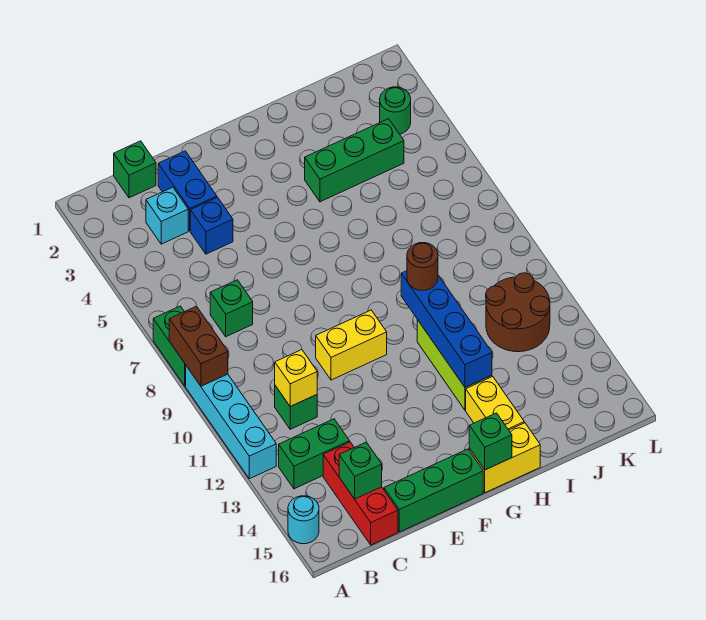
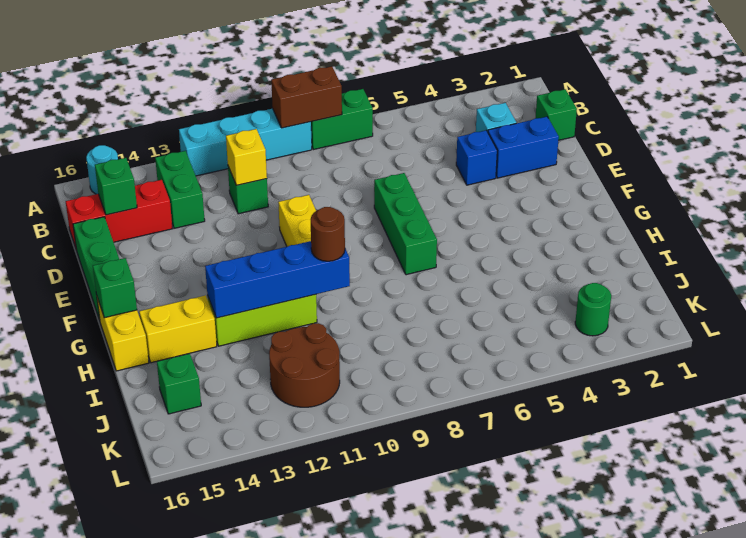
green brick C7 level 1 -> green brick J15 level 1
green brick H4:J4 level 1 -> green brick E7:G7 level 1

